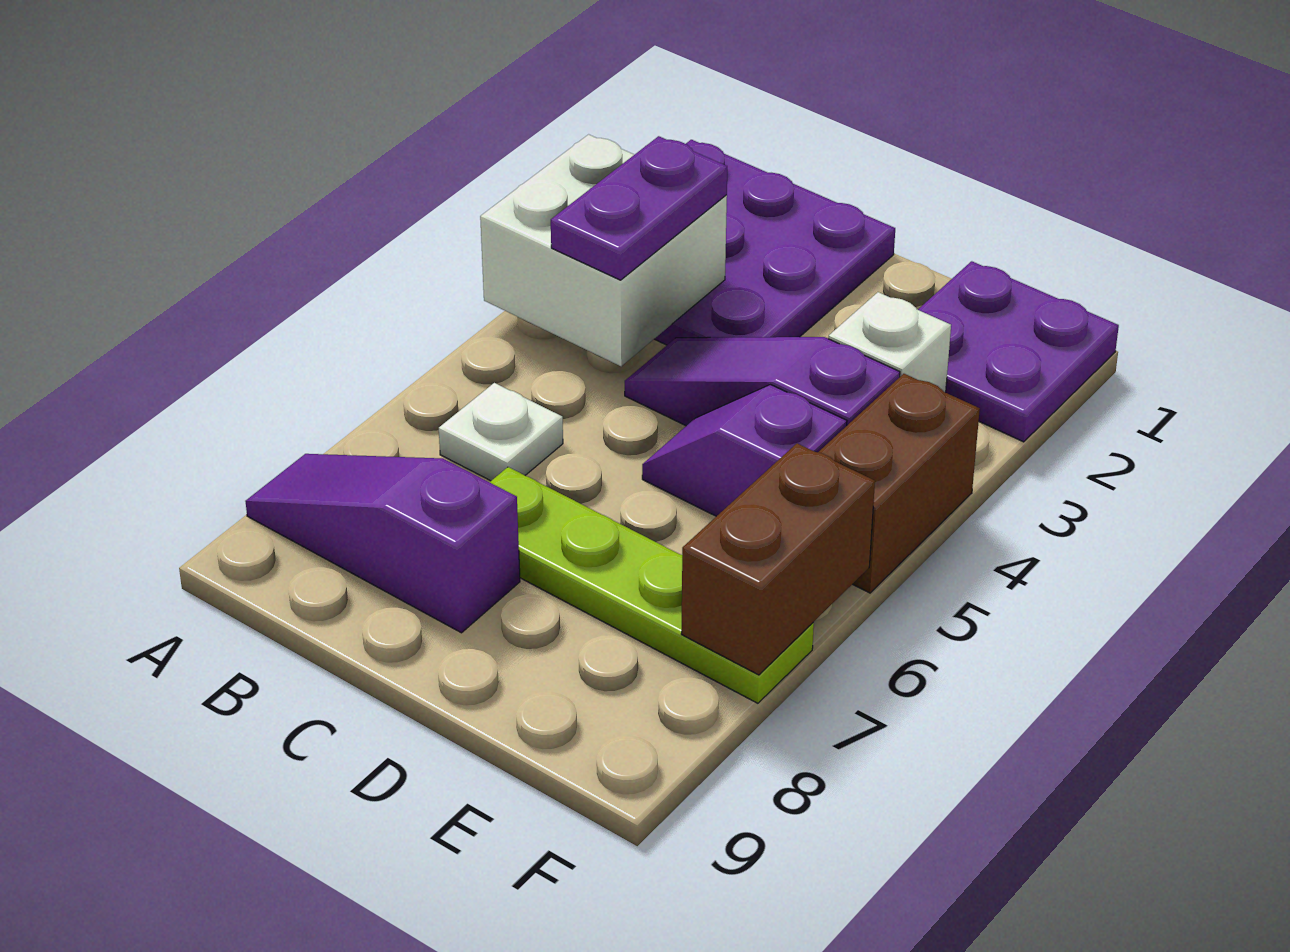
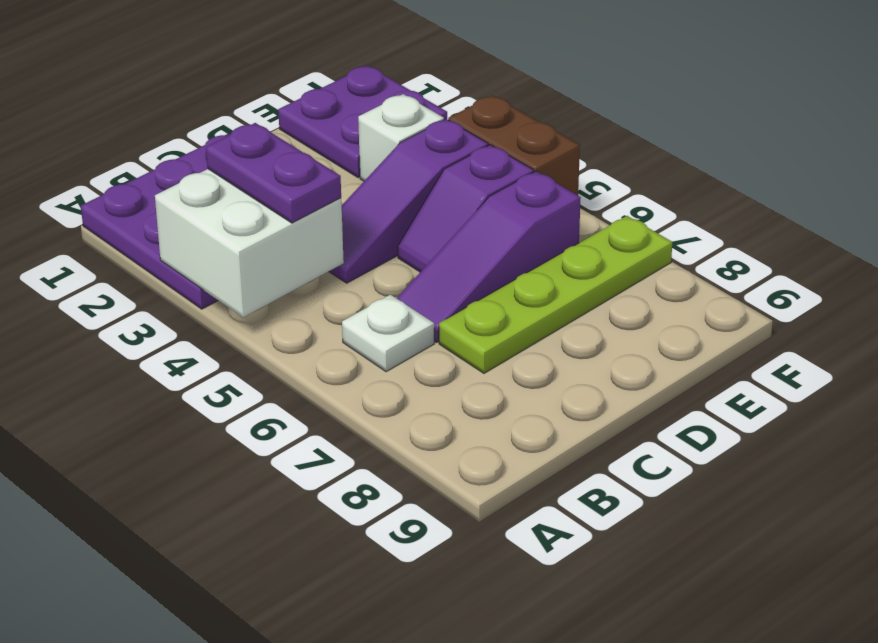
purple slope A8:C8 level 1 top C -> purple slope C6:E6 level 1 top E
brown brick F6:F7 level 2 -> none

